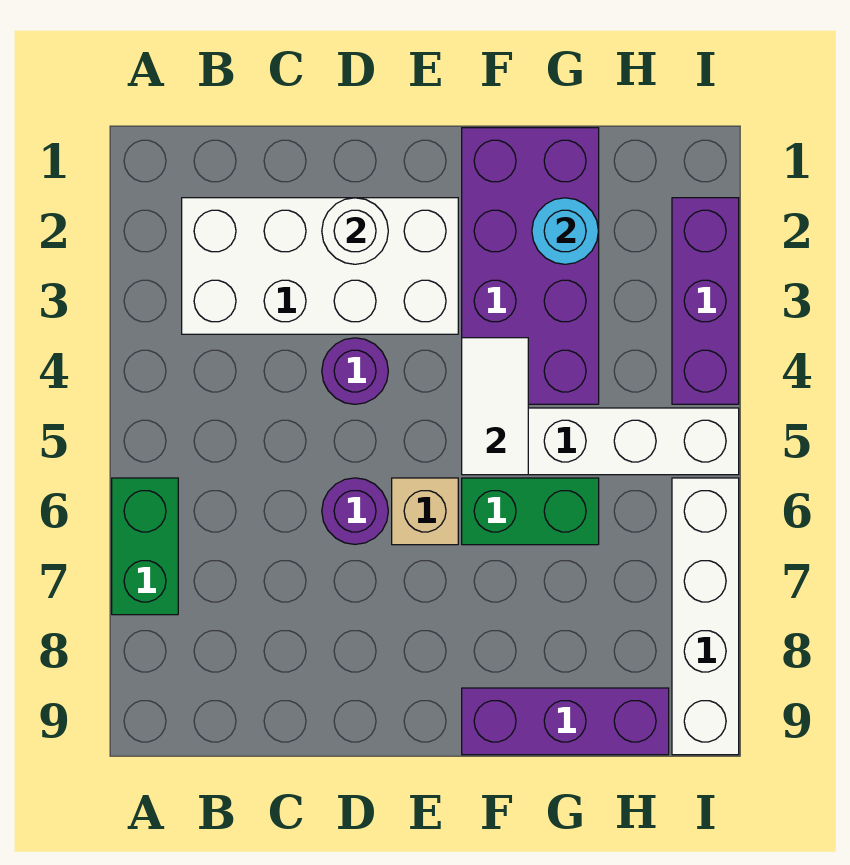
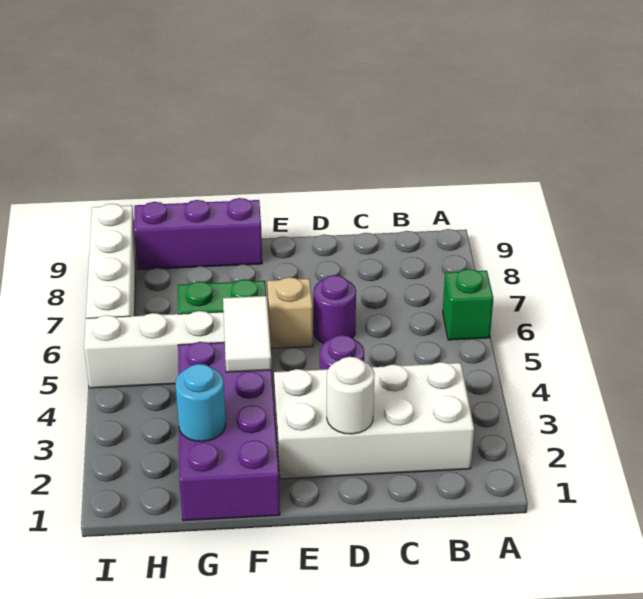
green brick A6:A7 level 1 -> green brick A6 level 1
purple brick I2:I4 level 1 -> none

